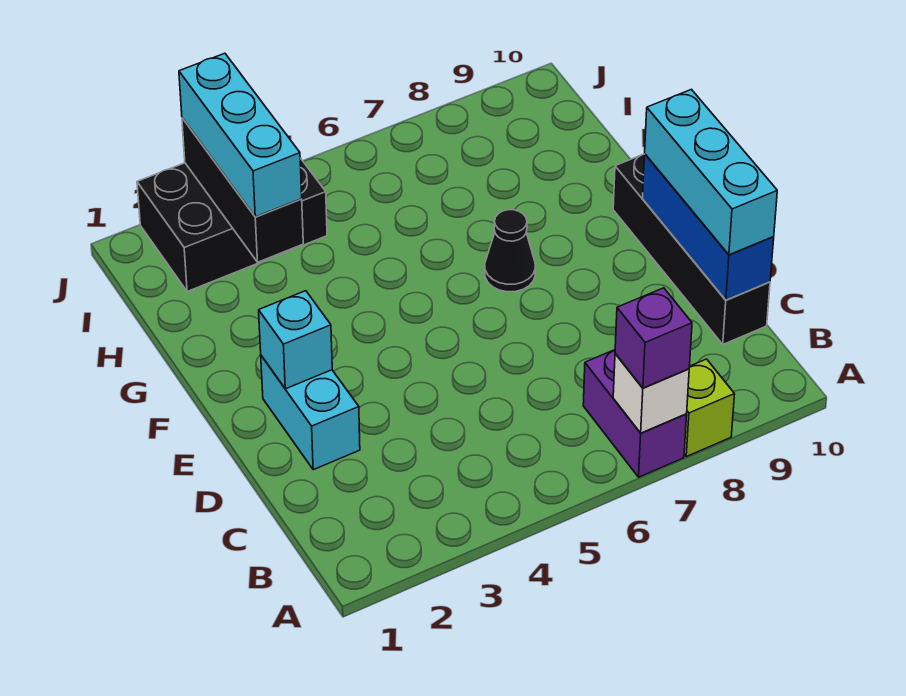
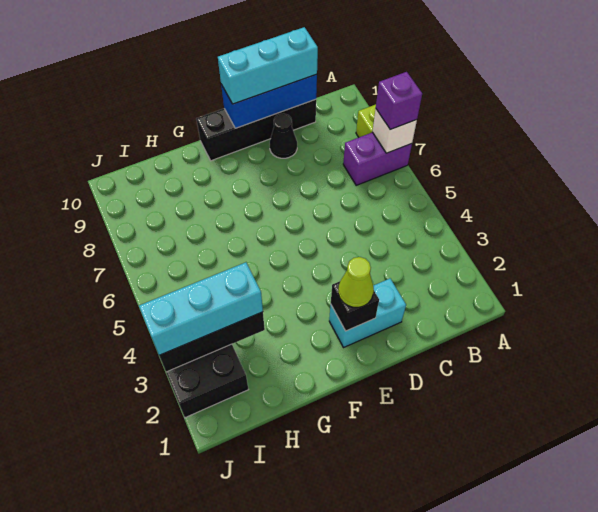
cyan brick E2 level 2 -> black brick E2 level 2
none -> lime cone E2 level 3
black cone F7 level 1 -> black cone D9 level 1

